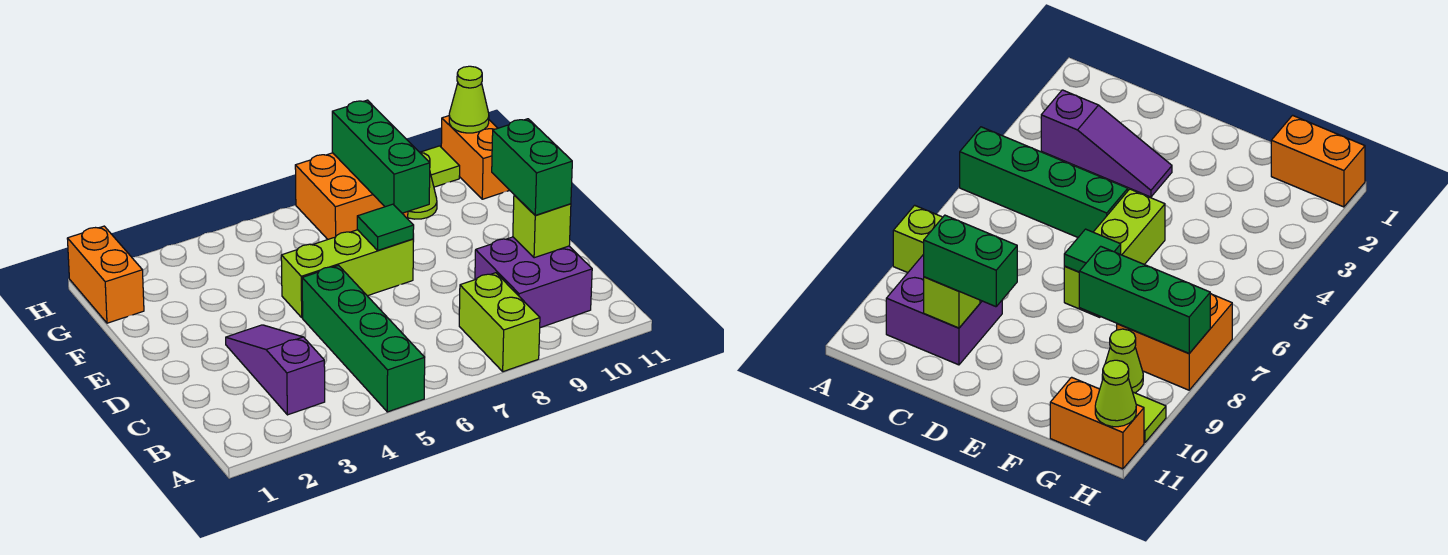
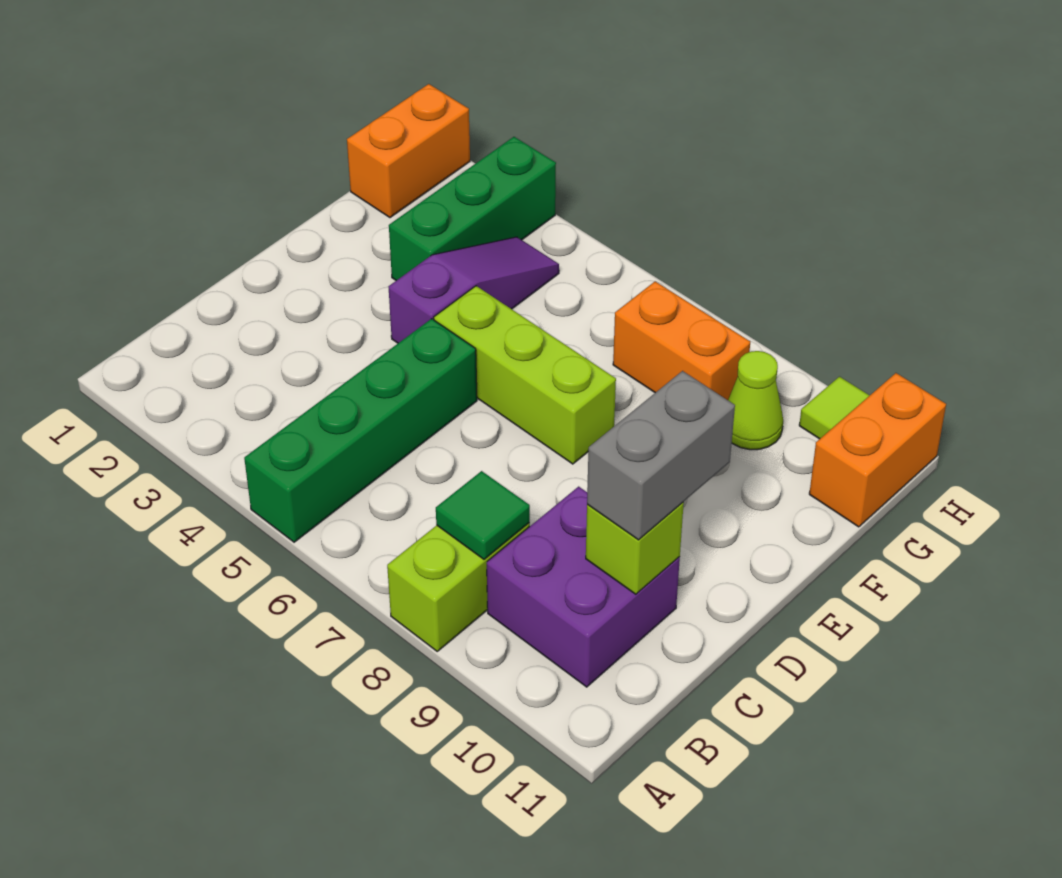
purple slope B3:D3 level 1 top B -> purple slope E4:G4 level 1 top E
green brick C10:D10 level 3 -> grey brick C10:D10 level 3
green tile E7 level 2 -> green tile B8 level 2
green brick F8:H8 level 2 -> green brick F3:H3 level 1
orange brick G7:H8 level 1 -> orange brick G7:G8 level 1
lime cone H11 level 2 -> none

